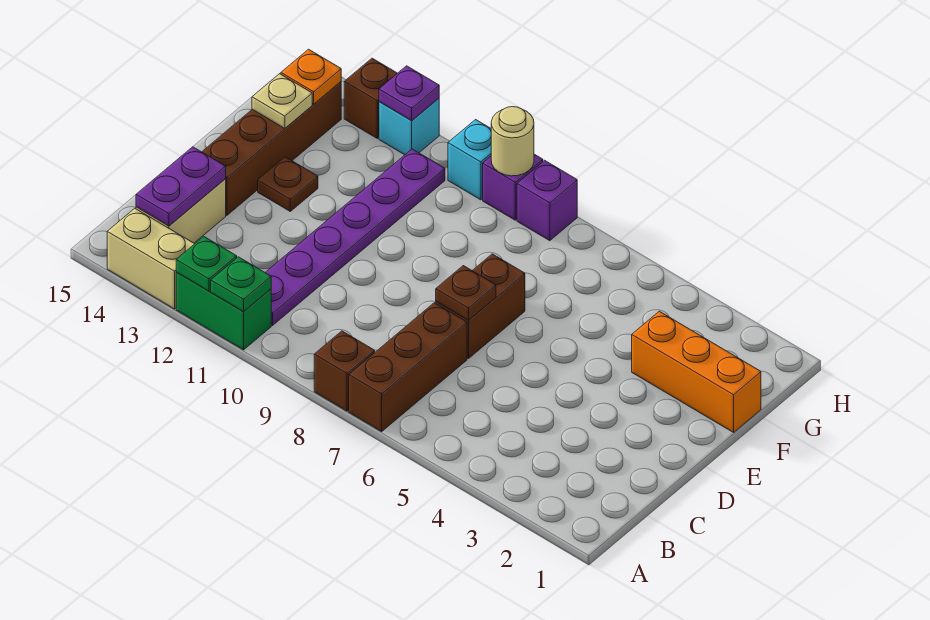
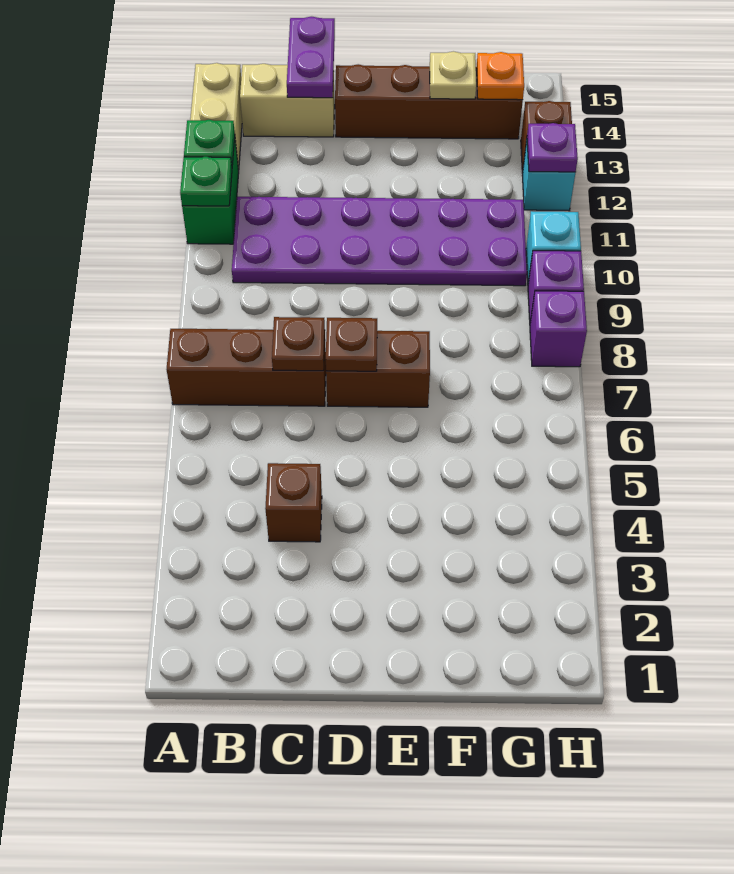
brown brick A8 level 1 -> brown brick C4 level 1
purple plate B11:G11 level 1 -> purple plate B10:G11 level 1
purple plate B14:C14 level 2 -> purple plate C14:C15 level 2
brown plate E13 level 1 -> brown plate C7 level 2
orange brick F1:F3 level 1 -> none
tan round brick H9 level 2 -> none

